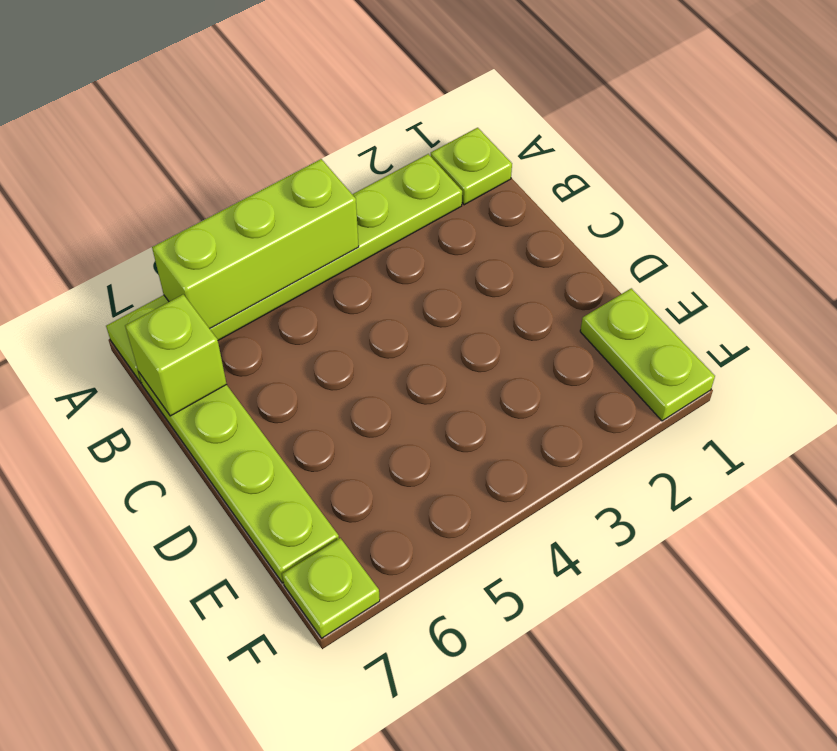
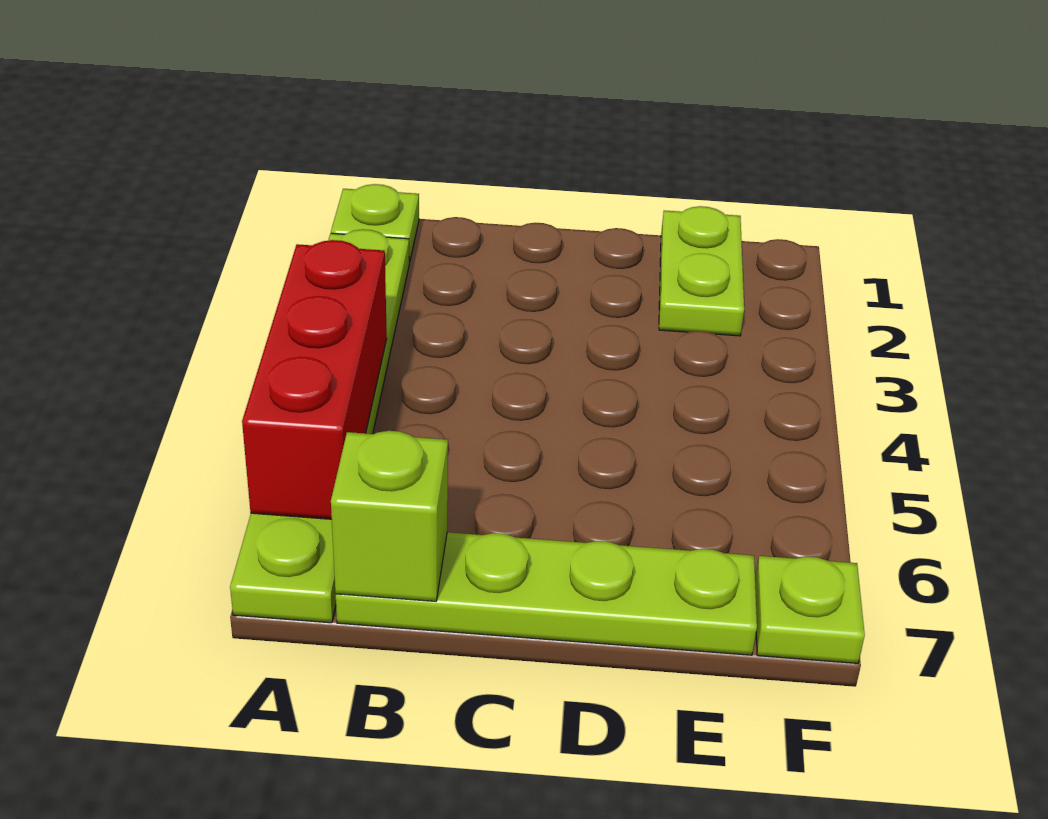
lime brick A4:A6 level 2 -> red brick A4:A6 level 2
lime plate E1:F1 level 1 -> lime plate E1:E2 level 1

